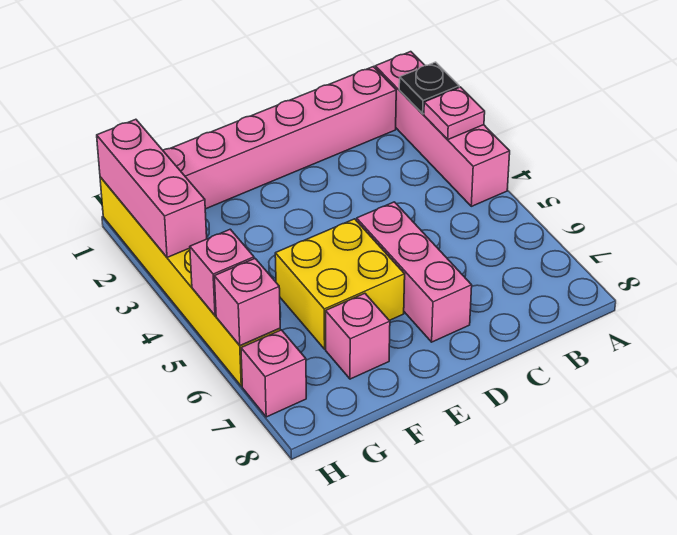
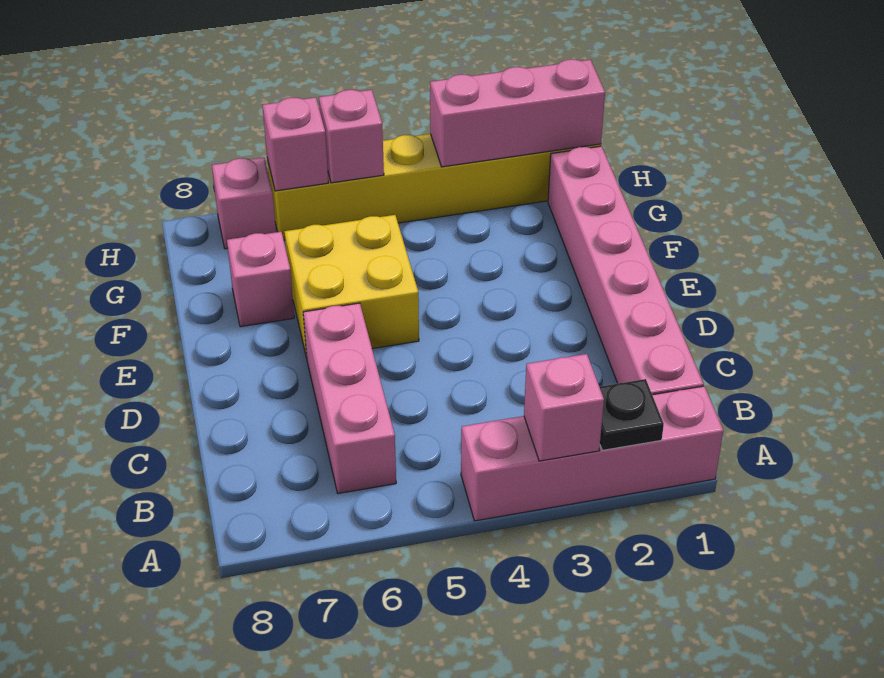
pink plate A3 level 2 -> pink brick A3 level 2
pink brick D5:D7 level 1 -> pink brick B6:D6 level 1

